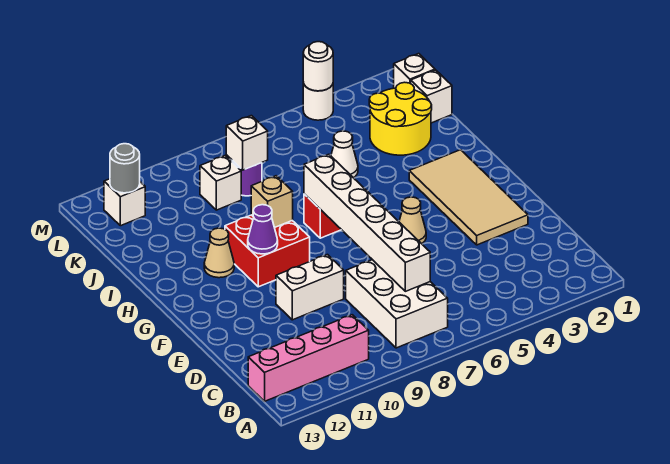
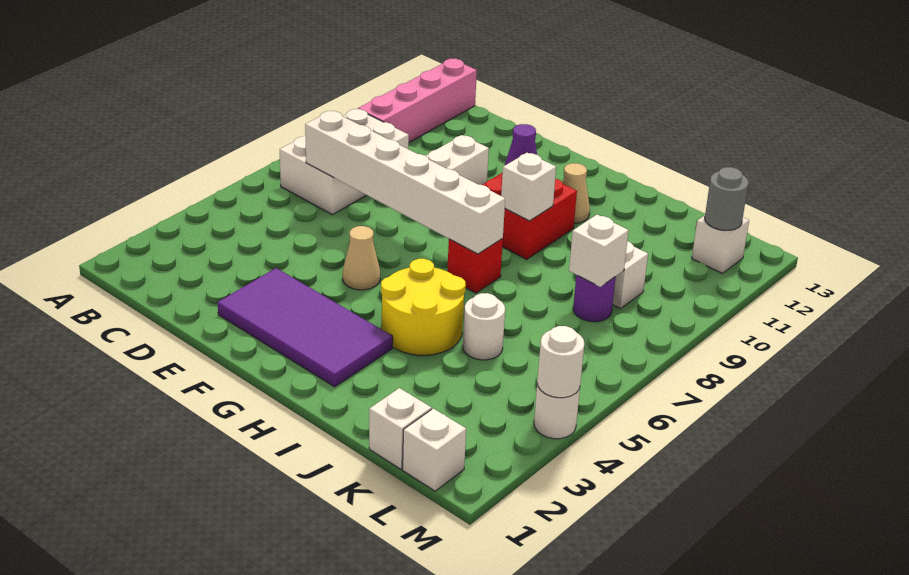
white brick B7:D8 level 1 -> white brick B7:C9 level 1
tan tile E2:H3 level 1 -> purple tile E2:H3 level 1
tan brick H9 level 2 -> white brick H9 level 2
yellow round brick J2:K3 level 1 -> yellow round brick H4:I5 level 1
white cone J5 level 1 -> white round brick J5 level 1

